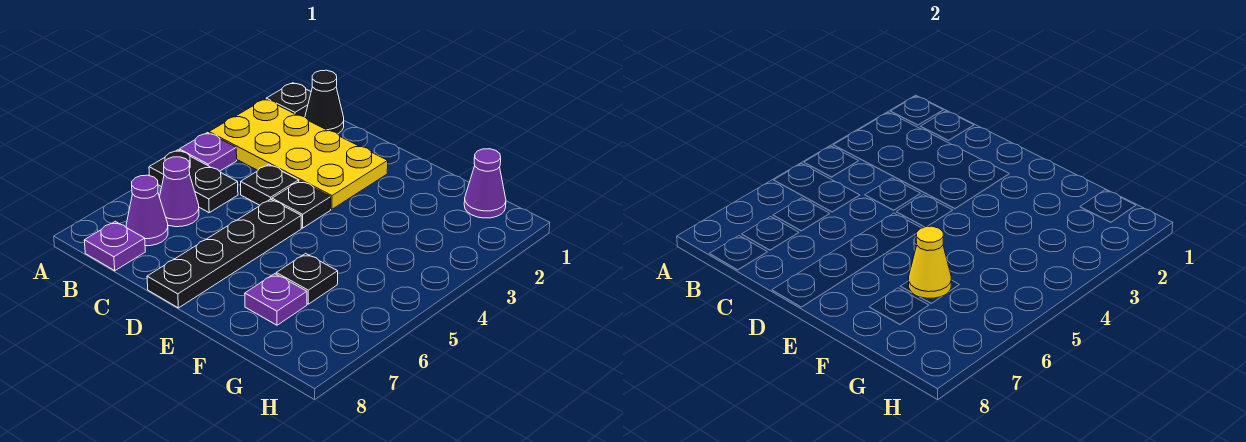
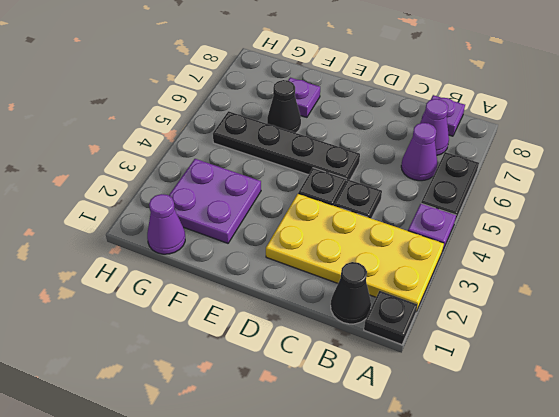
black plate A5:B5 level 1 -> black plate A5:A6 level 1
black plate D5:D8 level 1 -> black plate D5:G5 level 1
none -> purple plate F2:G3 level 1
black plate F6 level 1 -> black cone F6 level 1
yellow cone F6 level 2 -> none

